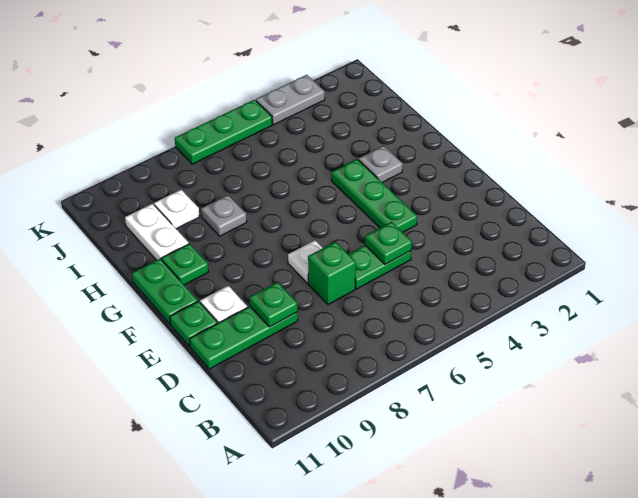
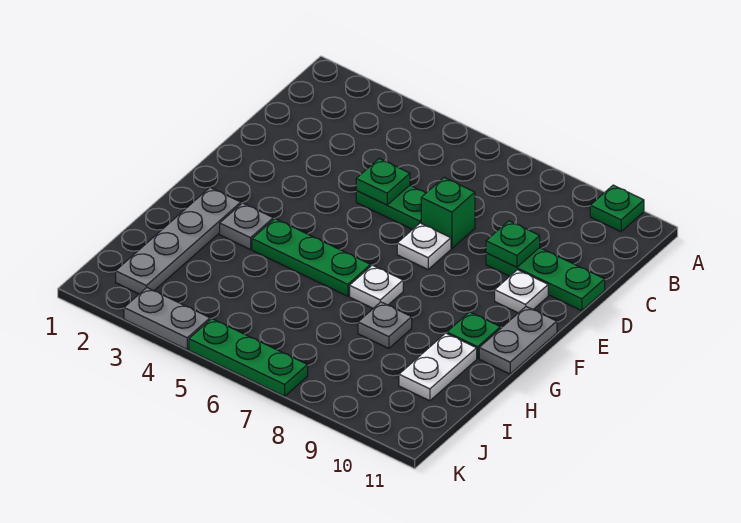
green plate E4:G4 level 1 -> green plate G4:G6 level 1
green plate E11 level 1 -> green plate A10 level 1
green plate F11:G11 level 1 -> grey plate F11:G11 level 1
none -> grey plate G2:J2 level 1
white plate I9 level 1 -> white plate G7 level 1

